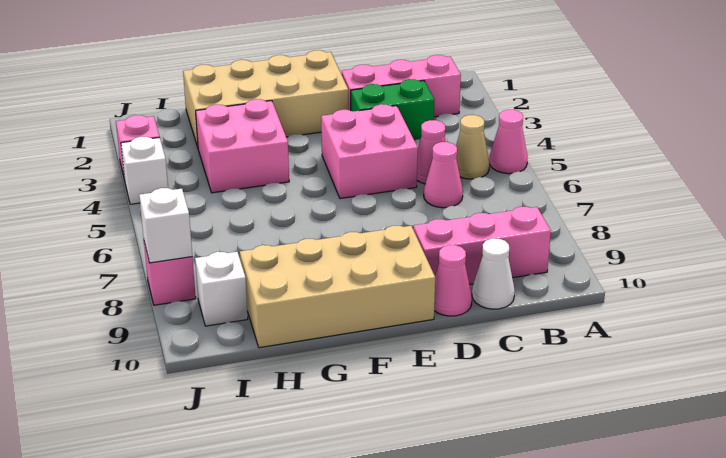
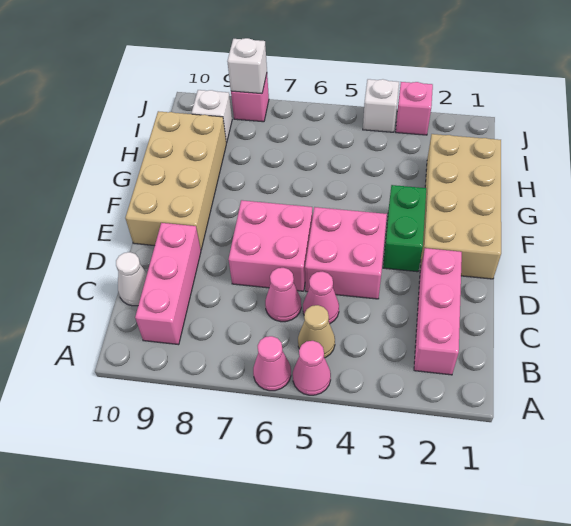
green brick C3:D3 level 1 -> green brick E3:F3 level 1
pink cone D10 level 1 -> pink cone A6 level 1
pink brick G3:H4 level 1 -> pink brick D6:E7 level 1

